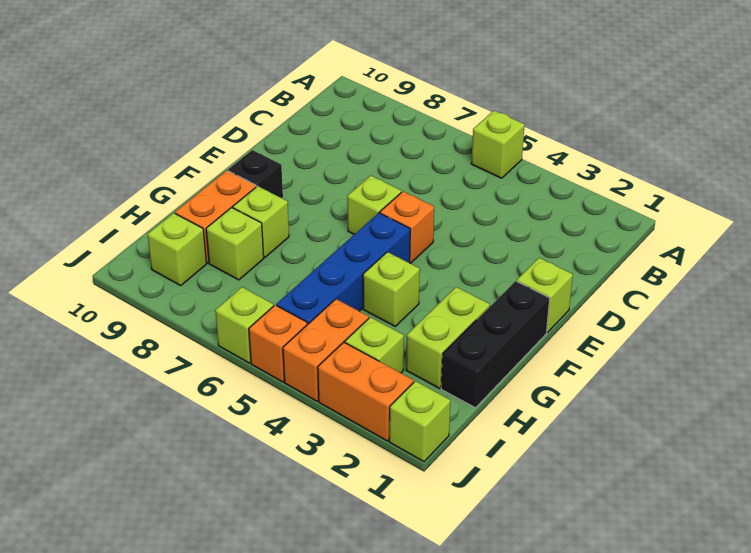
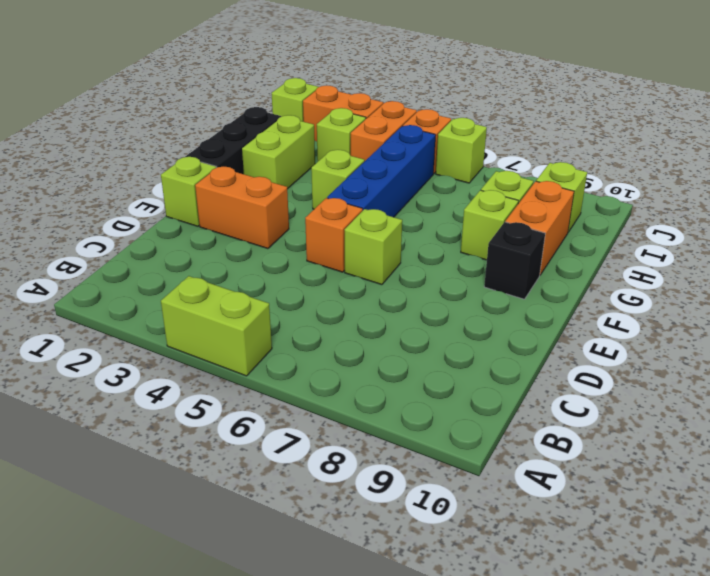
lime brick A5 level 1 -> lime brick A4:A5 level 1
none -> orange brick E2:E3 level 1

